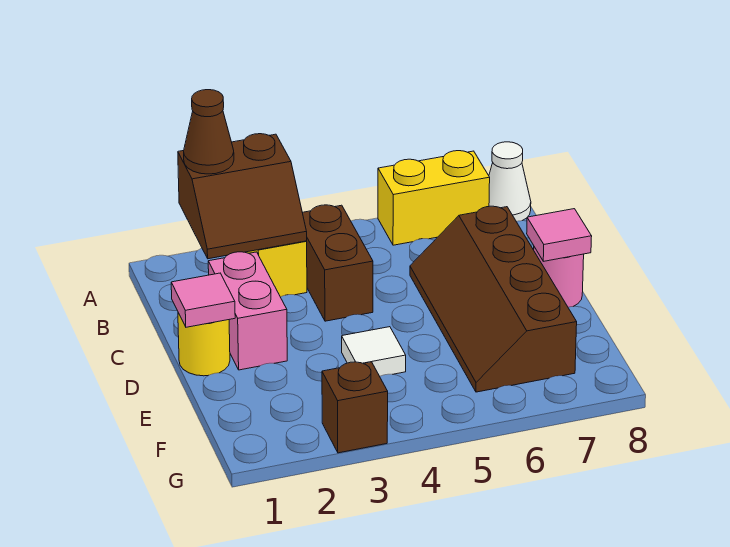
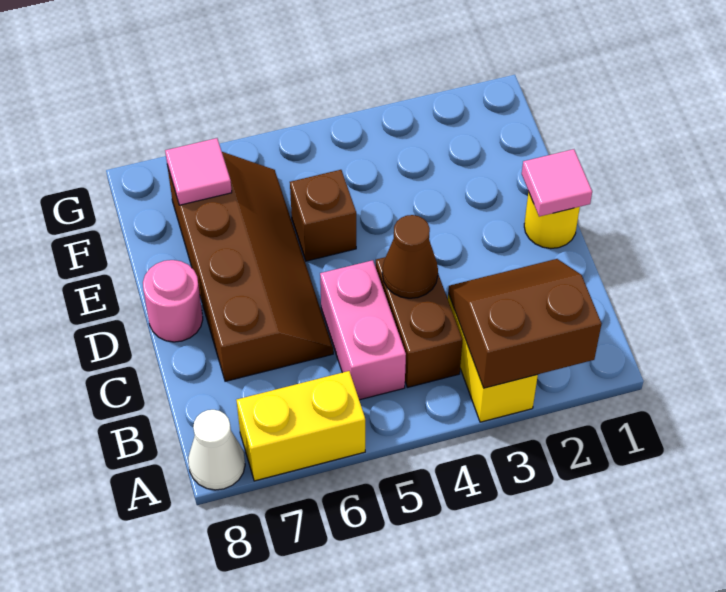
brown cone A2 level 3 -> brown cone C4 level 2
pink brick C2:D2 level 1 -> pink brick B5:C5 level 1
pink tile D8 level 2 -> pink tile F7 level 2
white tile E4 level 1 -> none
brown brick G3 level 1 -> brown brick E5 level 1

